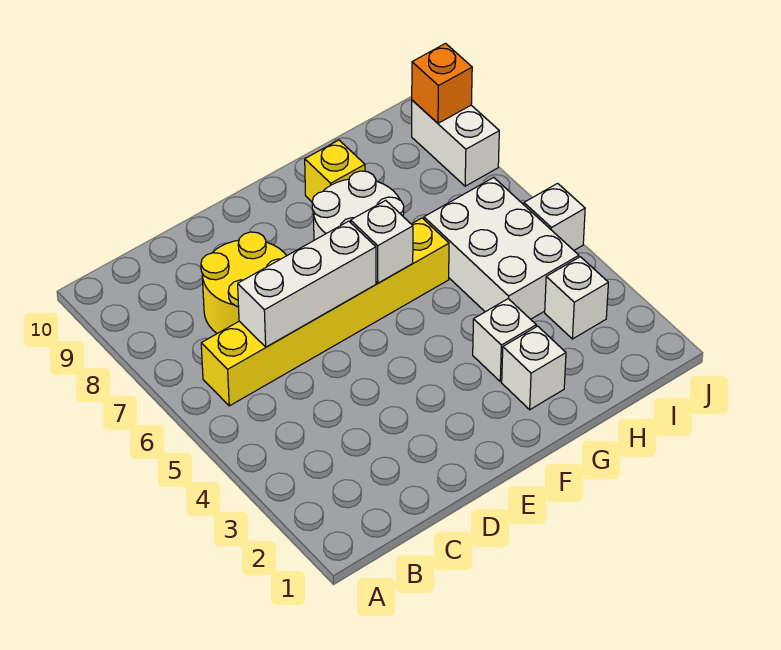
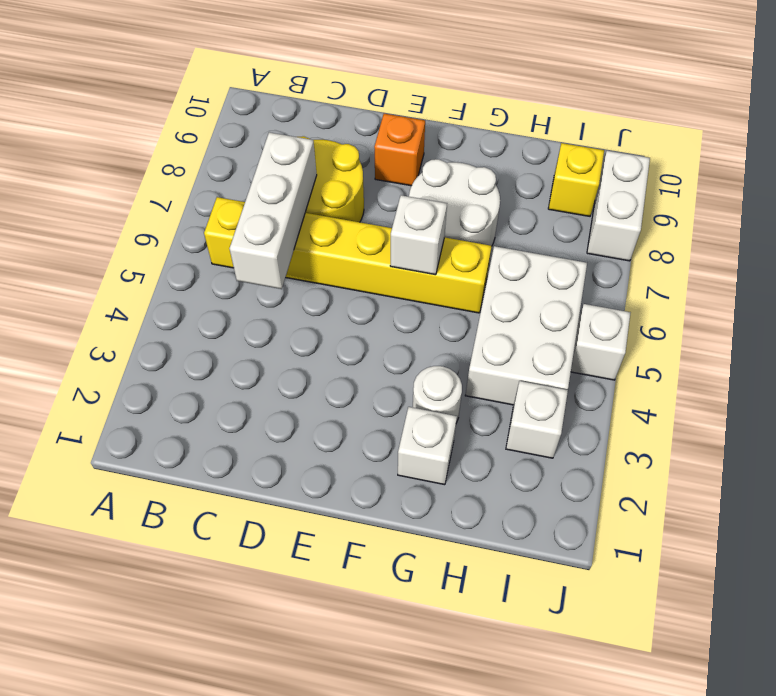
white brick C6:E6 level 2 -> white brick C5:C7 level 2
white brick G3 level 1 -> white round brick G3 level 1
yellow brick G9 level 1 -> yellow brick I9 level 1
orange brick J9 level 2 -> orange brick E9 level 1

